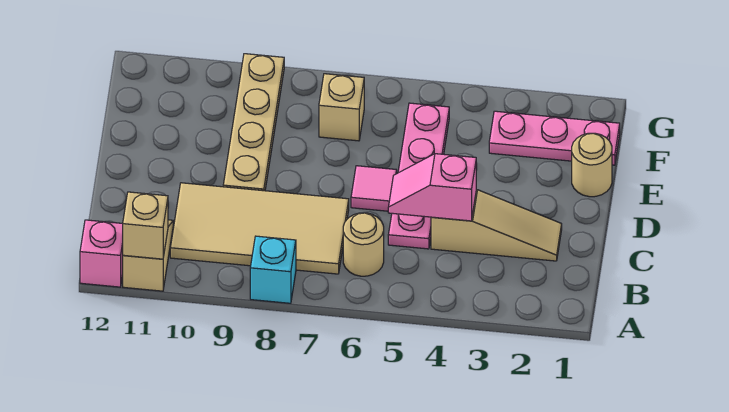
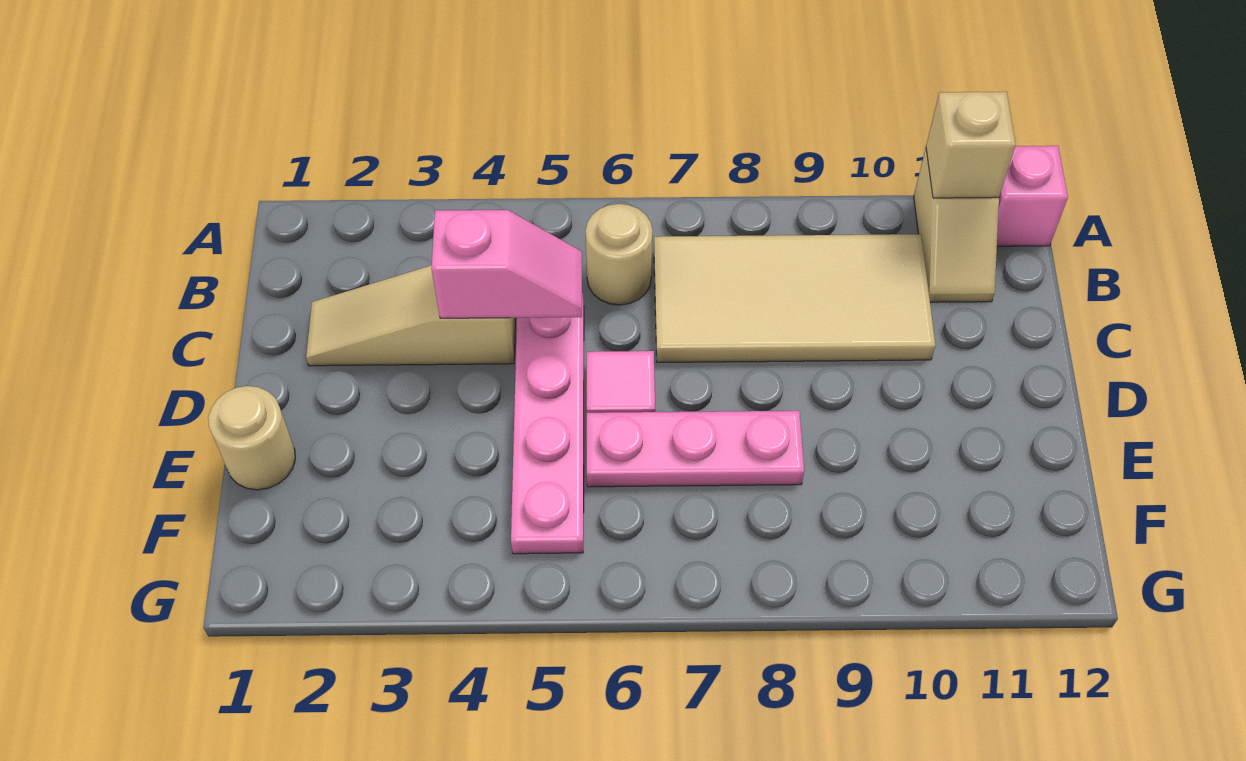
cyan brick A8 level 1 -> none
tan plate D9:G9 level 1 -> none
pink plate F1:F3 level 1 -> pink plate E6:E8 level 1
tan brick F7 level 1 -> none

